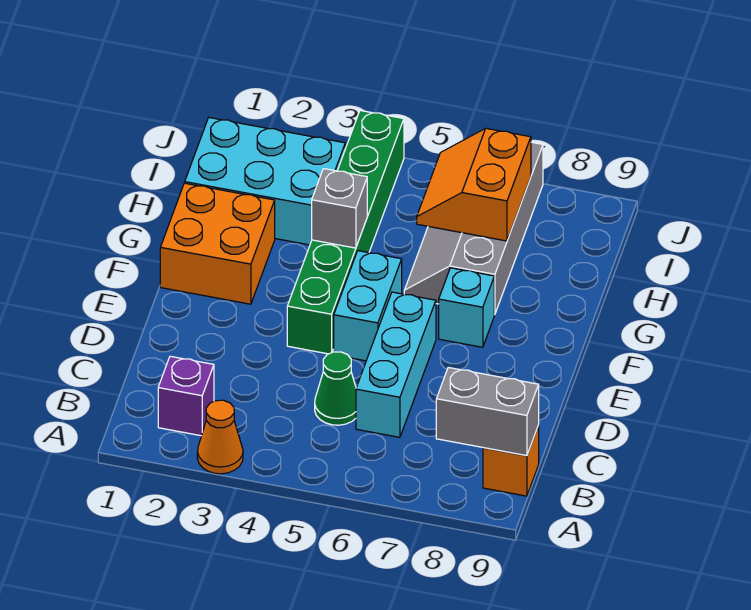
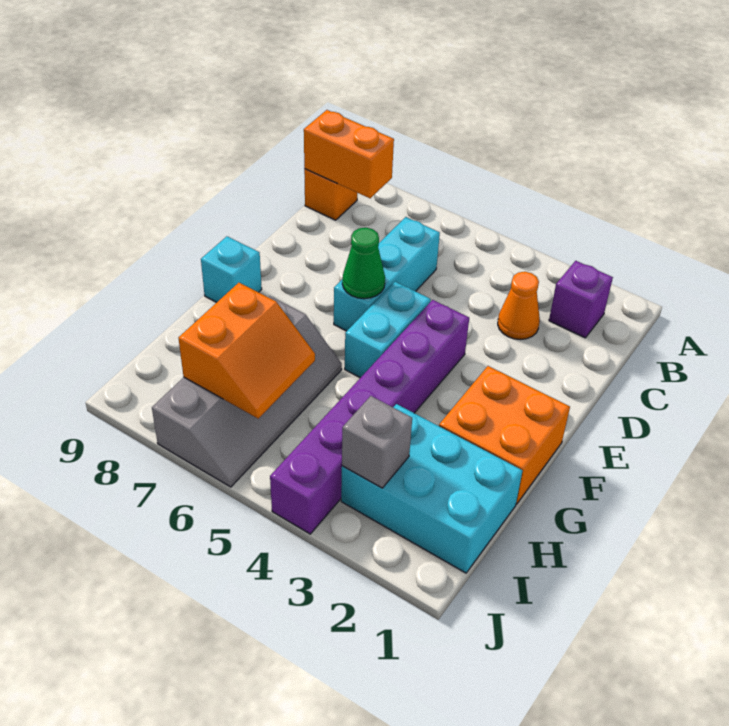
orange cone A3 level 1 -> orange cone C3 level 1
grey brick B8:B9 level 2 -> orange brick B8:B9 level 2
green cone C5 level 1 -> green cone E6 level 2
green brick E4:J4 level 1 -> purple brick E4:J4 level 1
cyan brick F7 level 1 -> cyan brick F9 level 1
grey brick G4 level 2 -> grey brick I3 level 2

